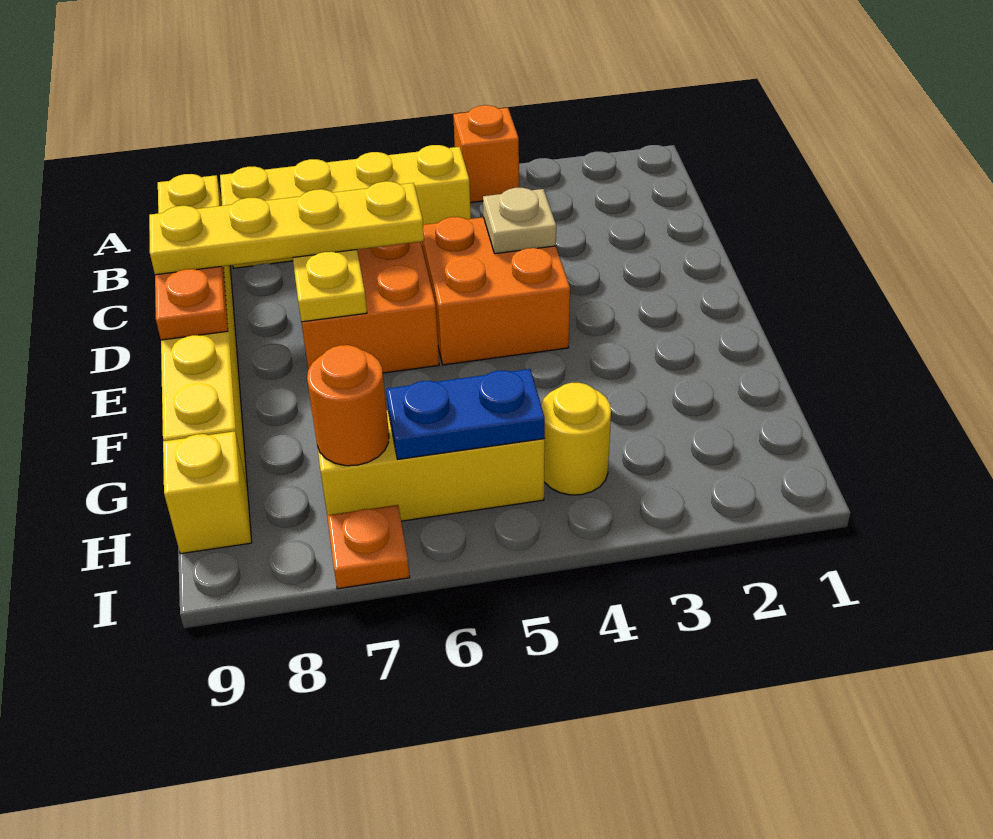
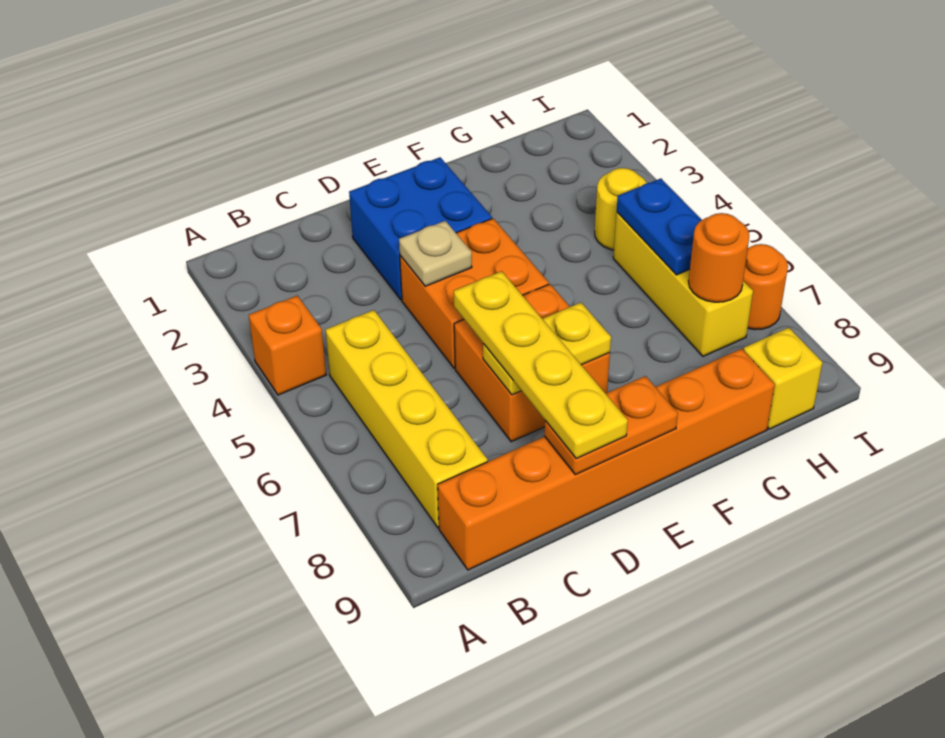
yellow brick B9:G9 level 1 -> orange brick B9:G9 level 1
none -> blue brick D2:E3 level 1
orange plate I7 level 1 -> orange round brick I7 level 1

